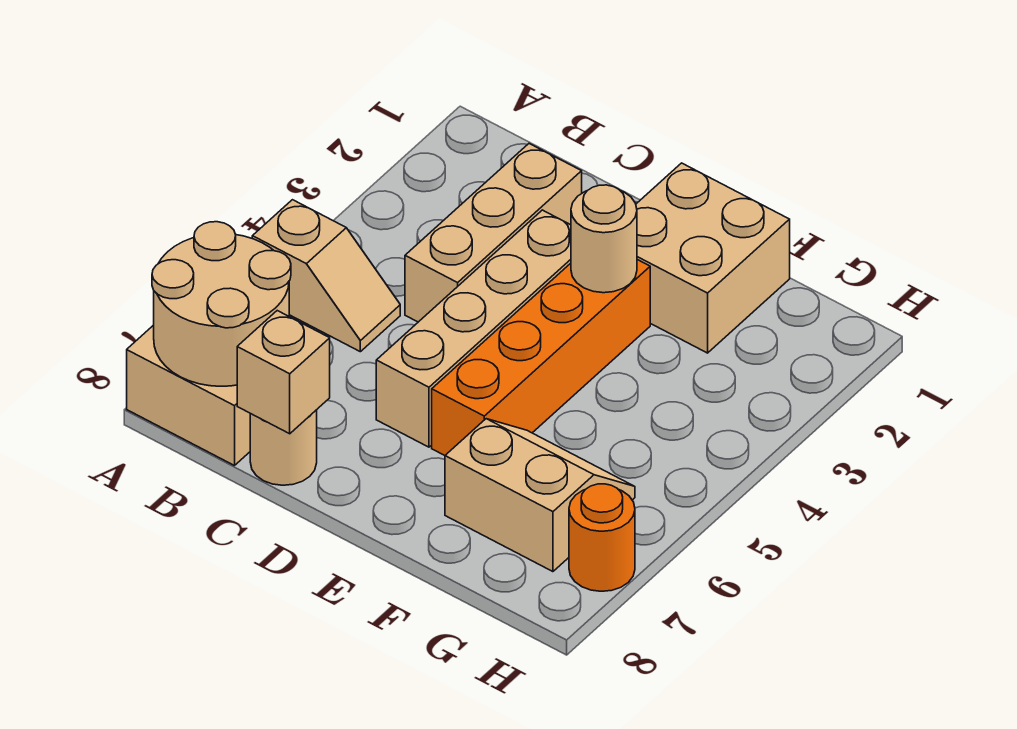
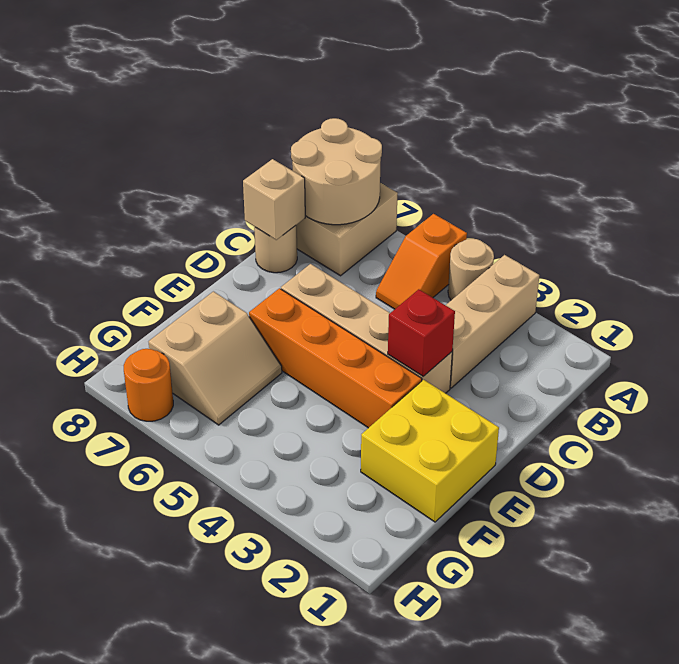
tan slope A5:B5 level 1 top A -> orange slope A5:B5 level 1 top A
tan brick C2:C4 level 1 -> tan brick A3:C3 level 1
none -> red brick D3 level 2
tan brick E1:F2 level 1 -> yellow brick E1:F2 level 1
tan round brick E3 level 2 -> tan round brick A4 level 1

